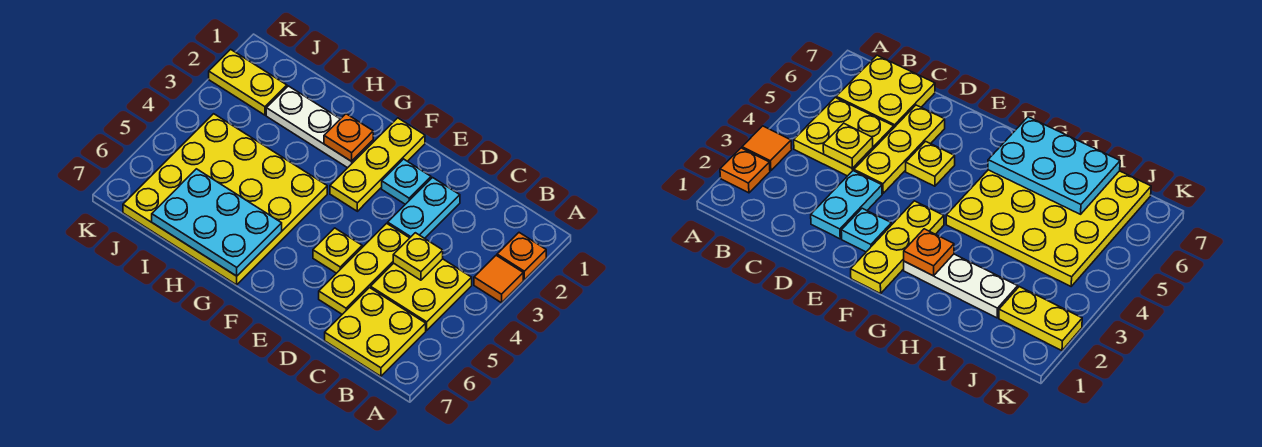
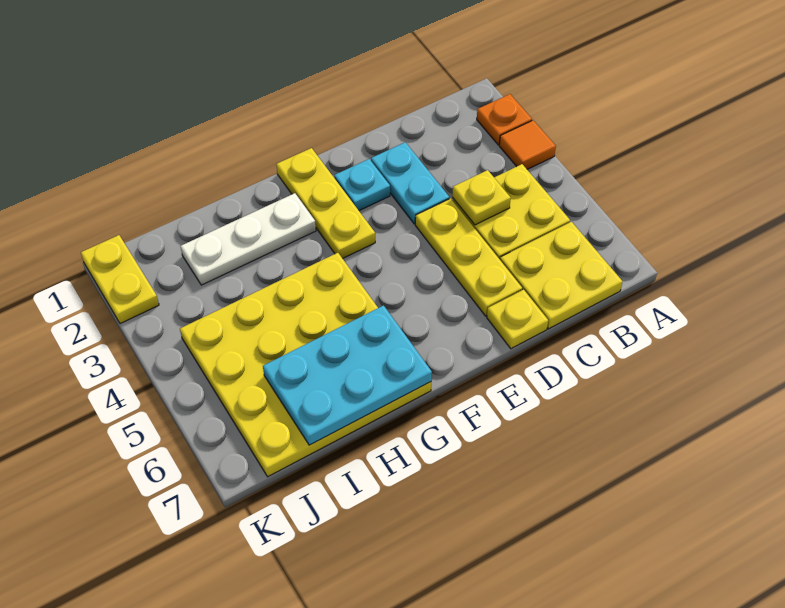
yellow plate E5 level 1 -> yellow plate D7 level 1
orange plate G2 level 2 -> none
yellow plate J2:K2 level 1 -> yellow plate K1:K2 level 1

